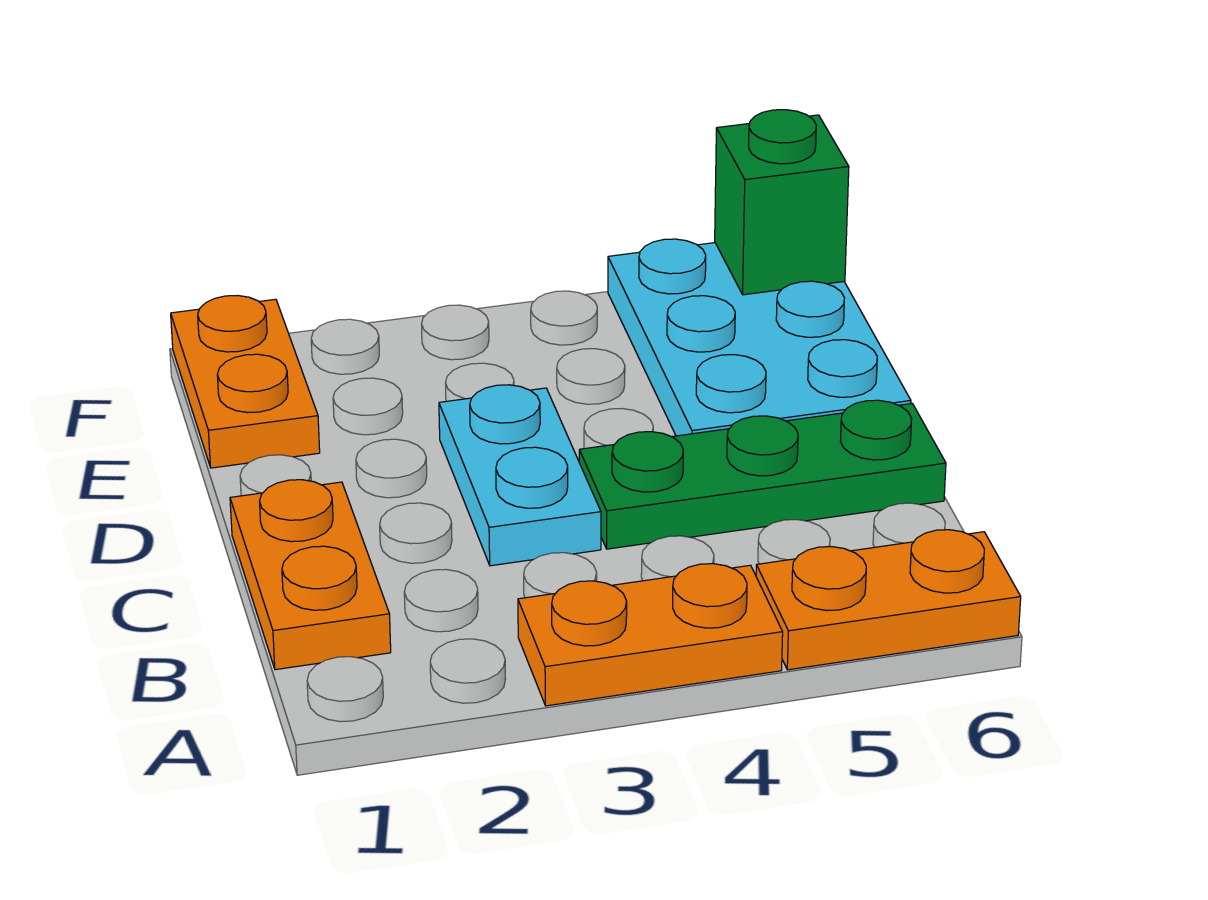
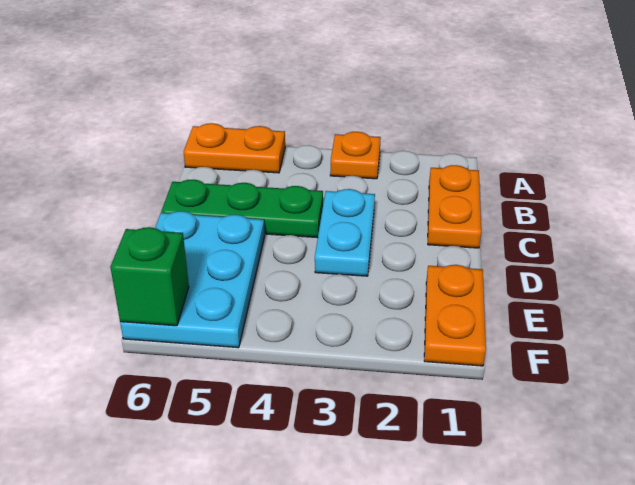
orange plate A3:A4 level 1 -> orange plate A3 level 1

